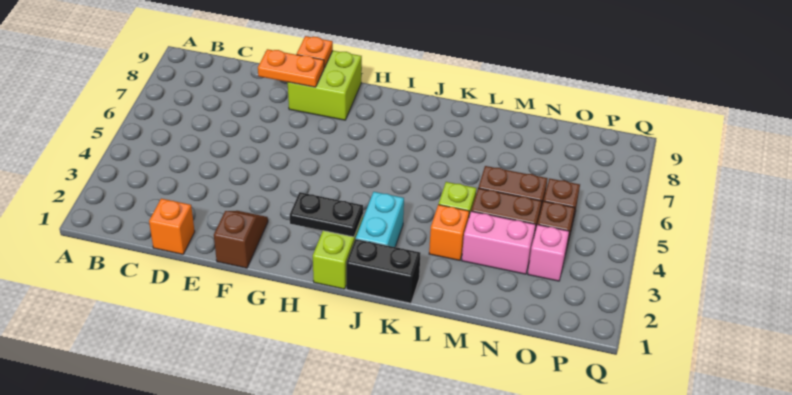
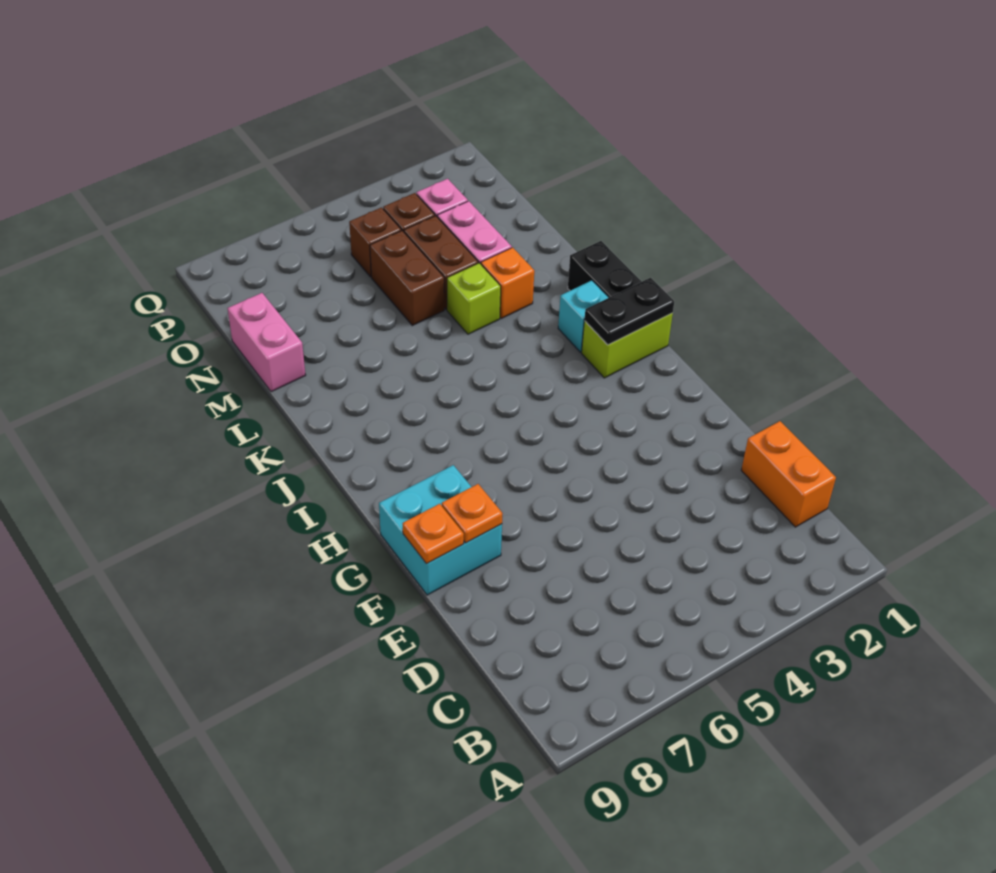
orange brick D1 level 1 -> orange brick C1:D1 level 1
orange plate E8:F8 level 2 -> orange plate F8 level 2
brown slope F1:F2 level 1 top 1 -> none
lime brick F8:G9 level 1 -> cyan brick F8:G9 level 1
black plate H2:I2 level 2 -> black plate I1:I2 level 2
cyan brick J2:J3 level 1 -> cyan brick J2 level 1
none -> pink brick M9:N9 level 1

